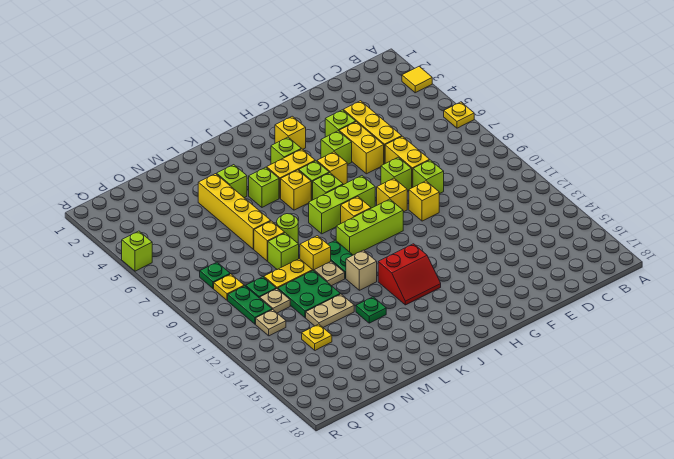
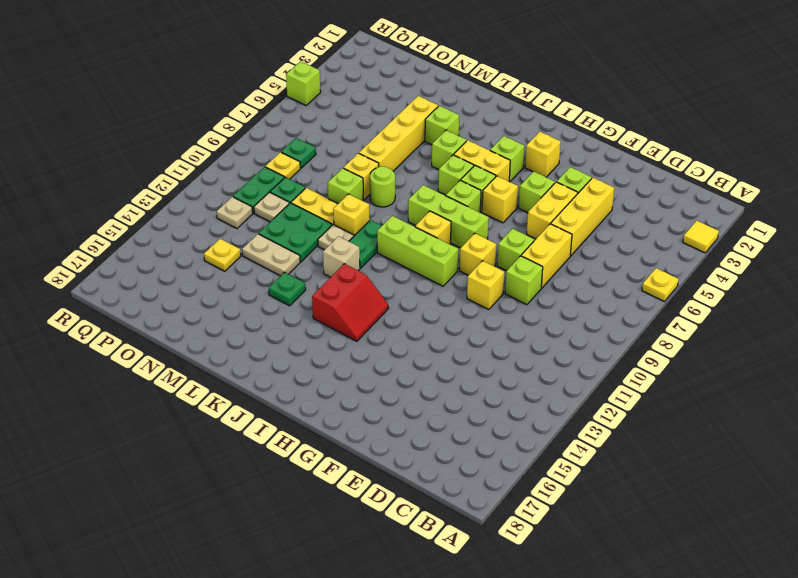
red slope I13:J14 level 1 top 13 -> red slope I13:J14 level 1 top J
yellow brick J6 level 1 -> lime brick J6 level 1

